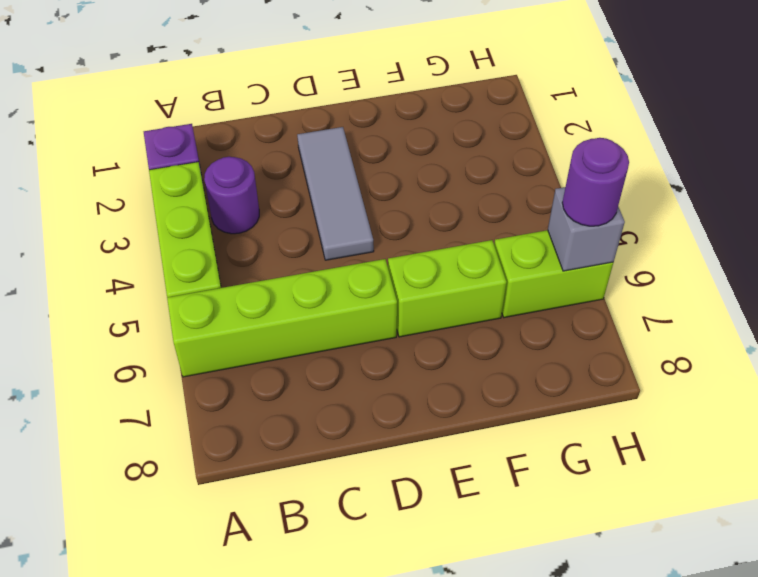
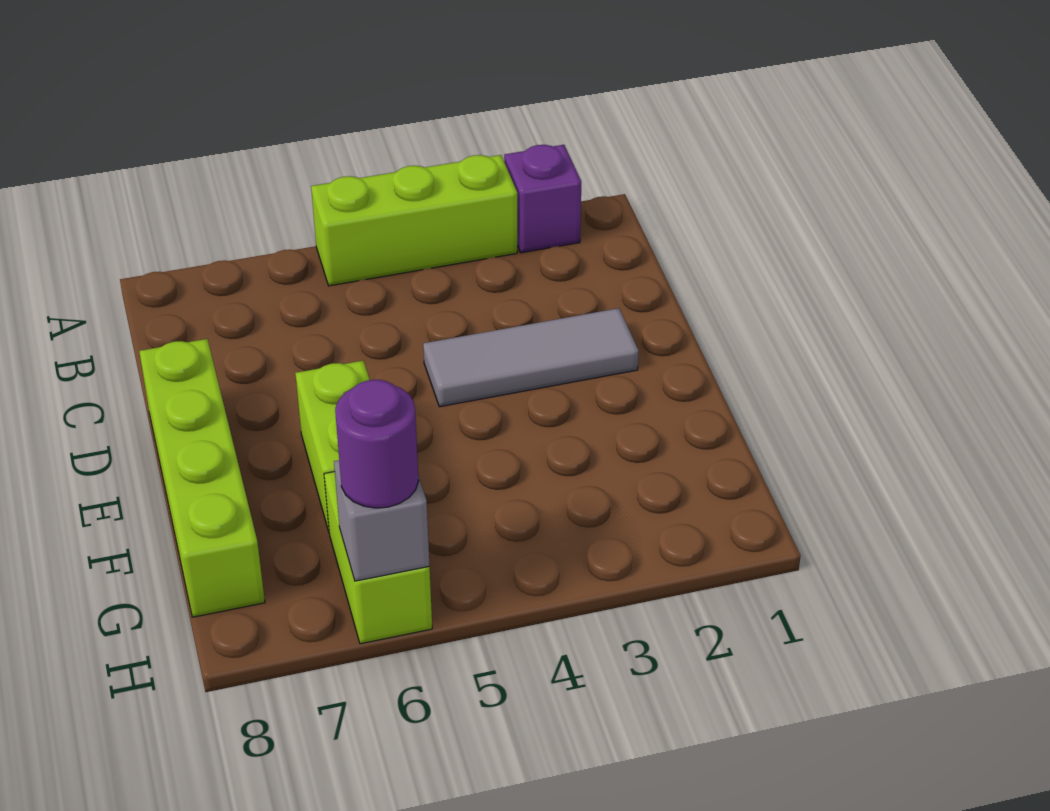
lime brick A6:D6 level 1 -> lime brick D8:G8 level 1
purple round brick B3 level 1 -> none

